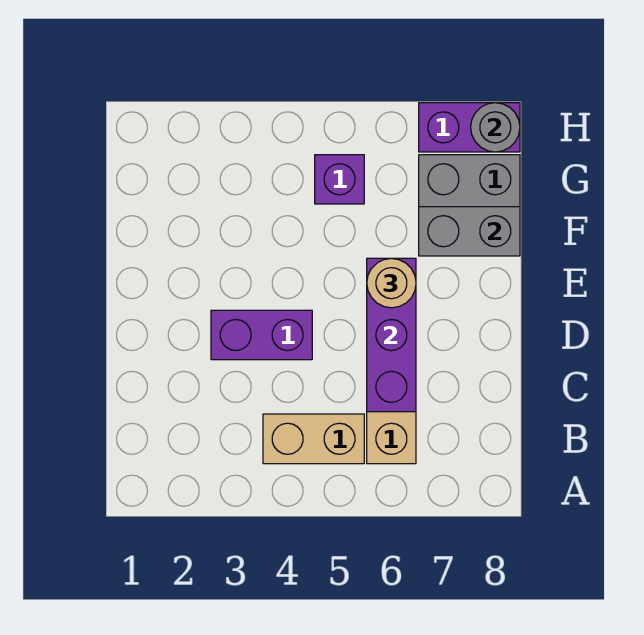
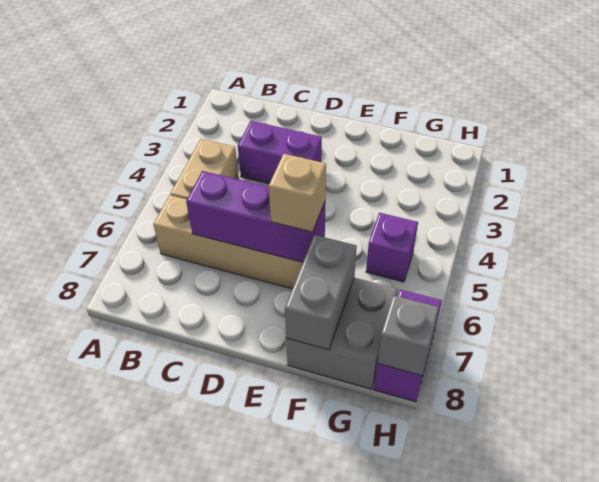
purple brick D3:D4 level 1 -> purple brick C3:D3 level 1
tan round brick E6 level 3 -> tan brick E6 level 3
grey round brick H8 level 2 -> grey brick H8 level 2

